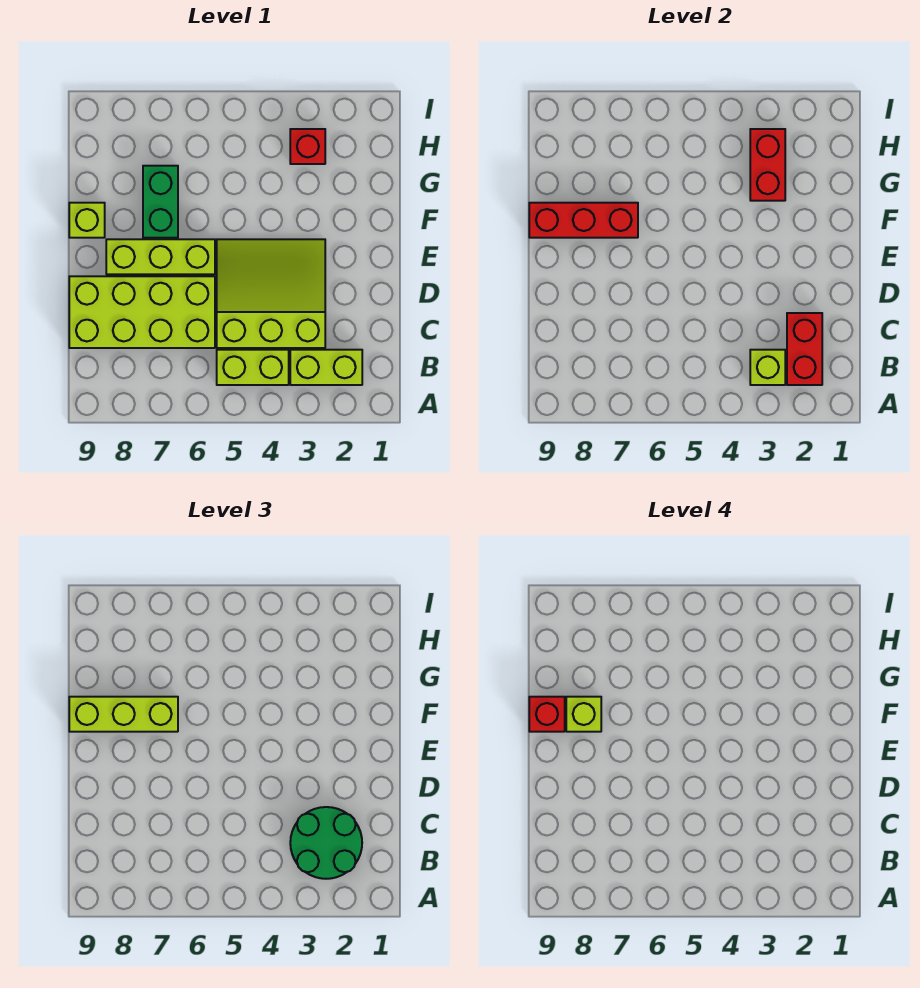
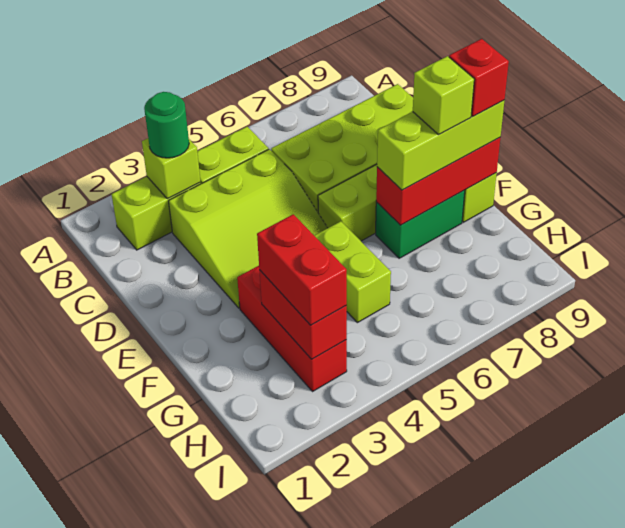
red brick B2:C2 level 2 -> red brick G3:H3 level 3
green round brick B2:C3 level 3 -> green round brick B3 level 3
none -> lime brick F5:G5 level 1
green brick F7:G7 level 1 -> green brick F7:F8 level 1
red brick H3 level 1 -> red brick F3:H3 level 1

